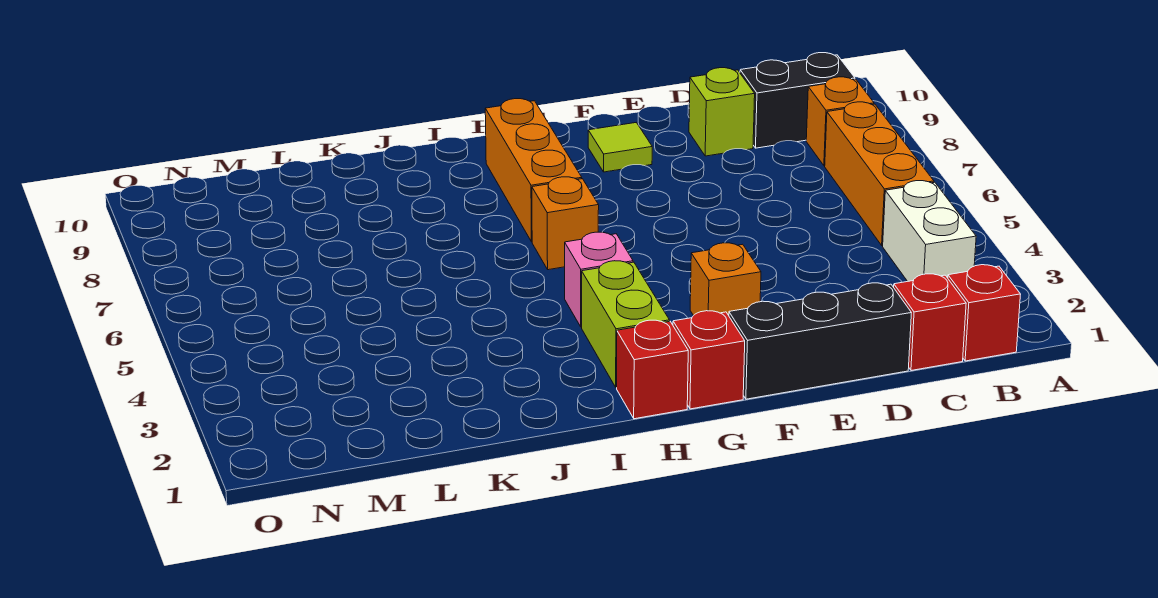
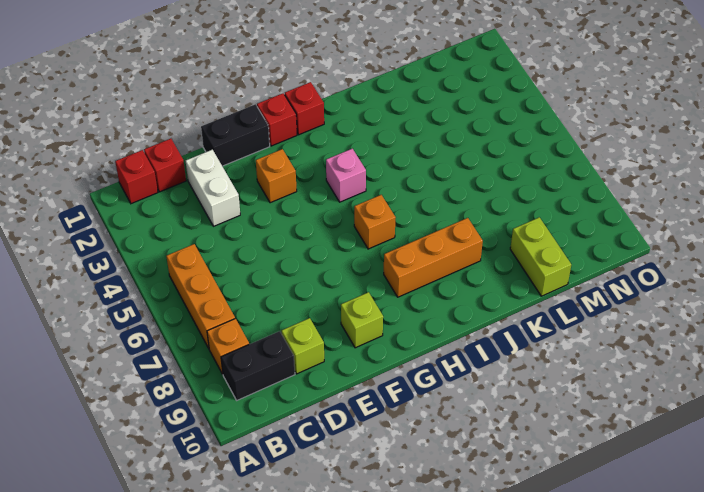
white brick B3:B4 level 1 -> white brick D2:D3 level 1
black brick D1:F1 level 1 -> black brick E1:F1 level 1
lime tile F9 level 1 -> lime brick F9 level 1
lime brick H2:H3 level 1 -> lime brick L9:L10 level 1
orange brick H7:H9 level 1 -> orange brick H8:J8 level 1

